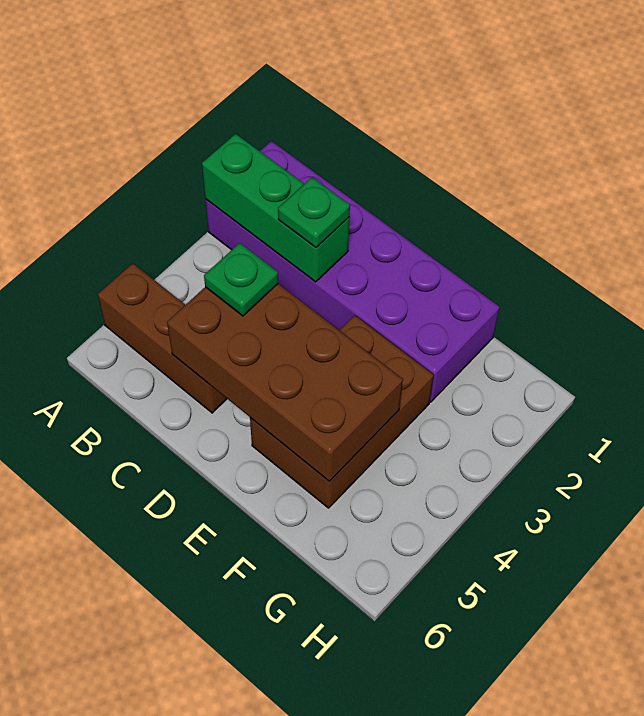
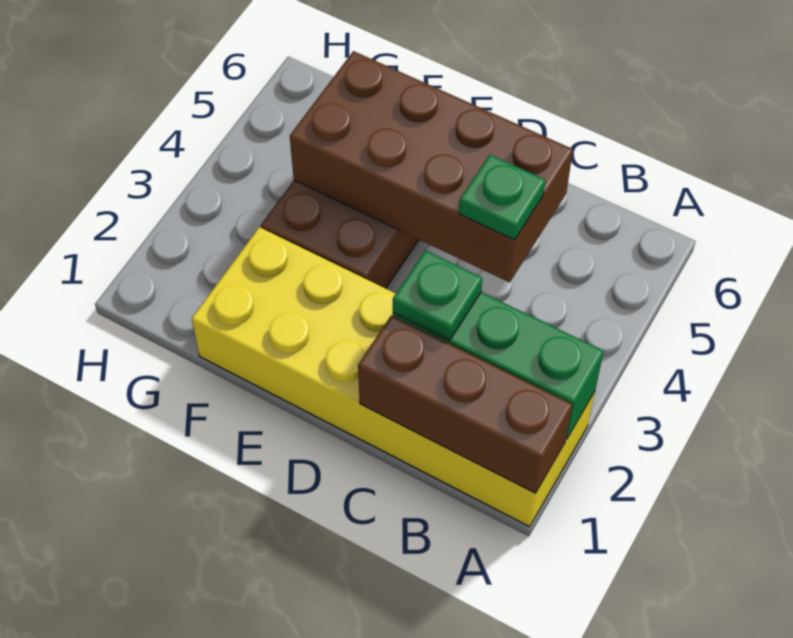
purple brick A1:F2 level 1 -> yellow brick A1:F2 level 1
brown brick A5:C5 level 1 -> brown brick A1:C1 level 2

